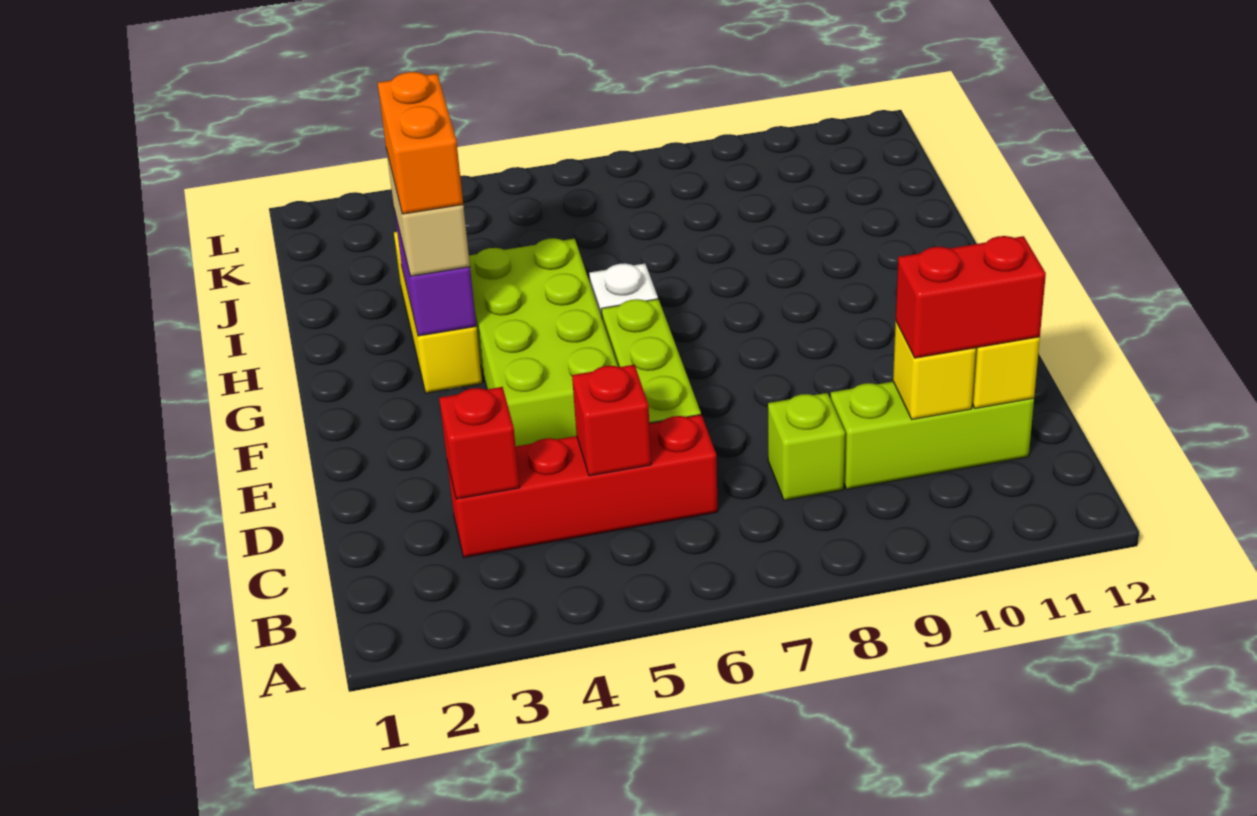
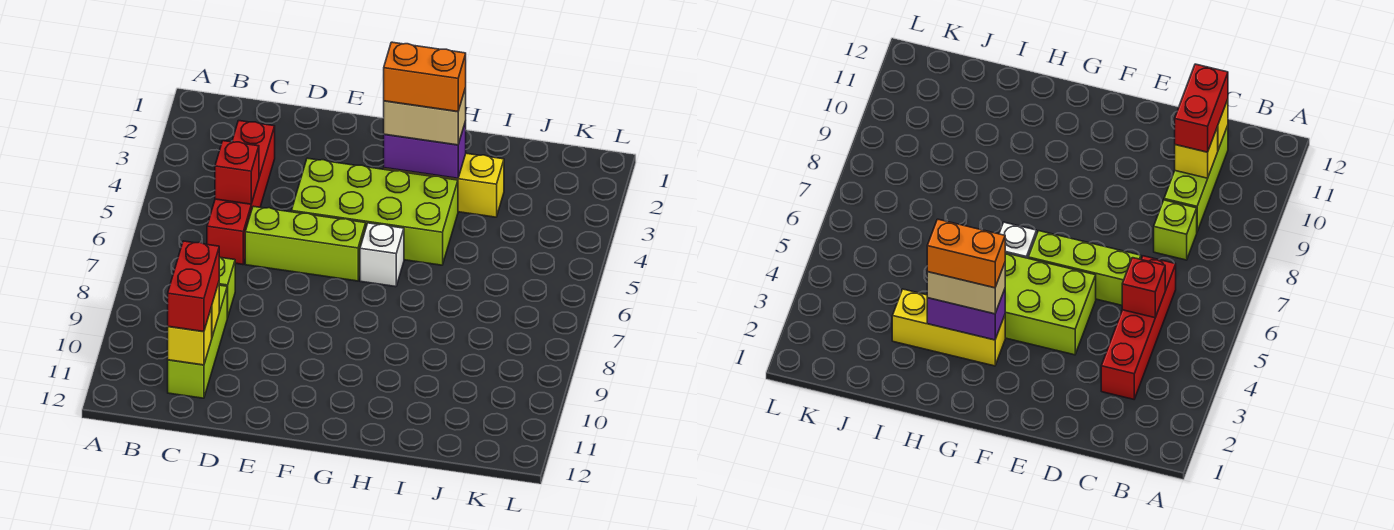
red brick C3 level 2 -> none

